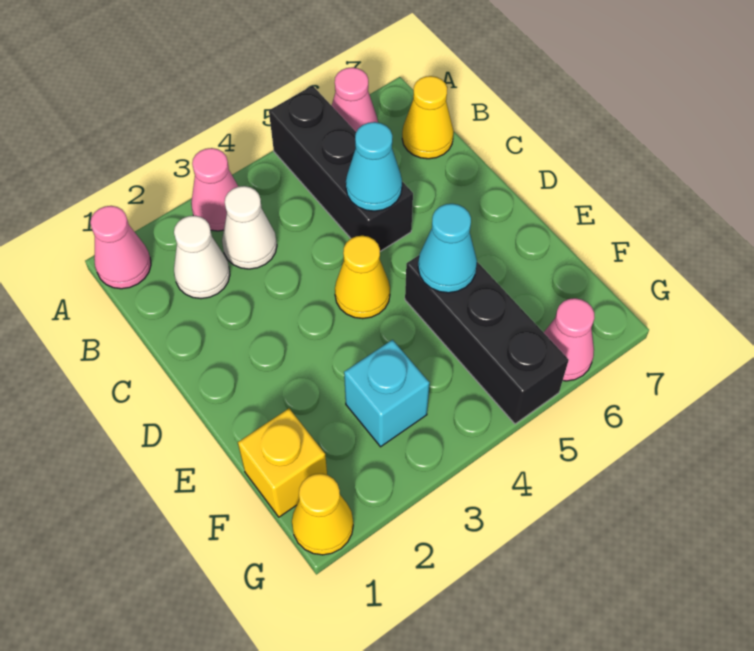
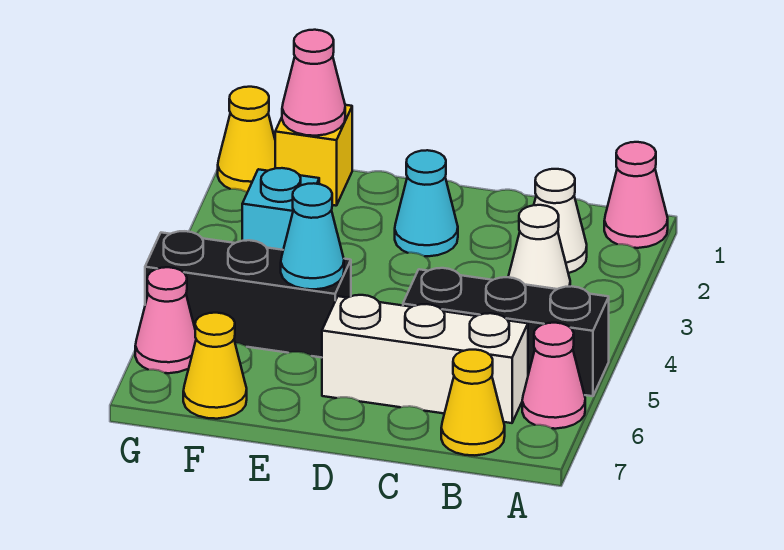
pink cone A3 level 1 -> pink cone F1 level 2
none -> white brick B6:D6 level 1
cyan cone C5 level 2 -> cyan cone D2 level 1
yellow cone D4 level 1 -> yellow cone F7 level 1

